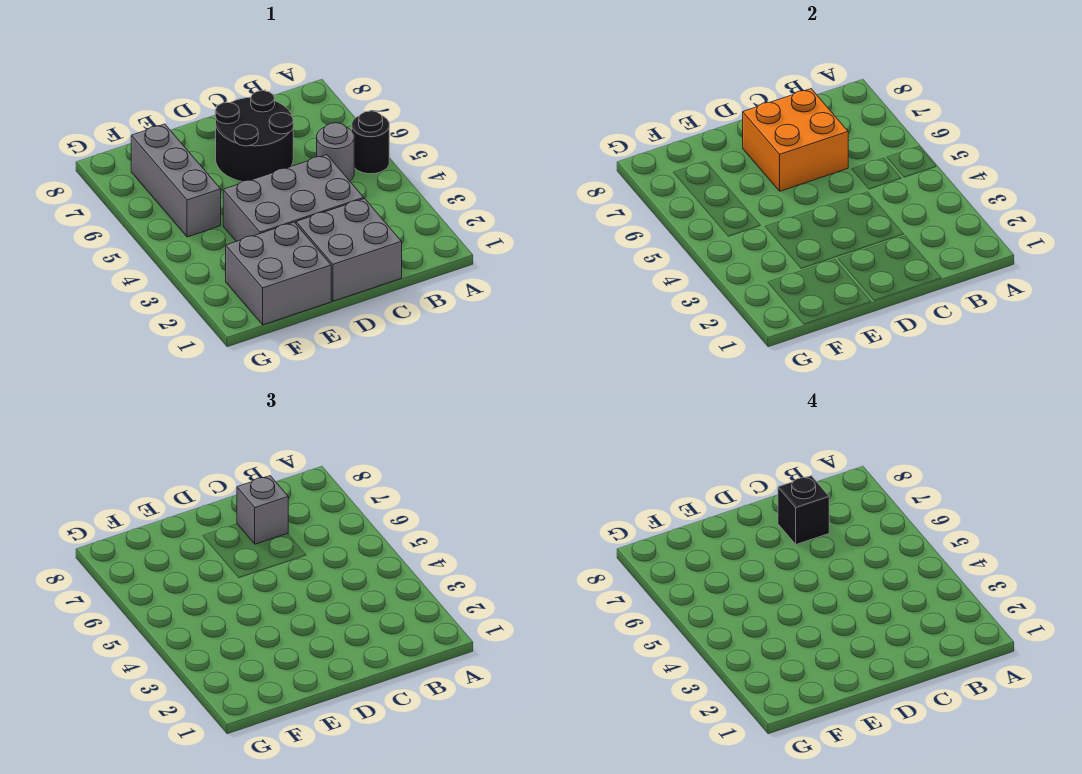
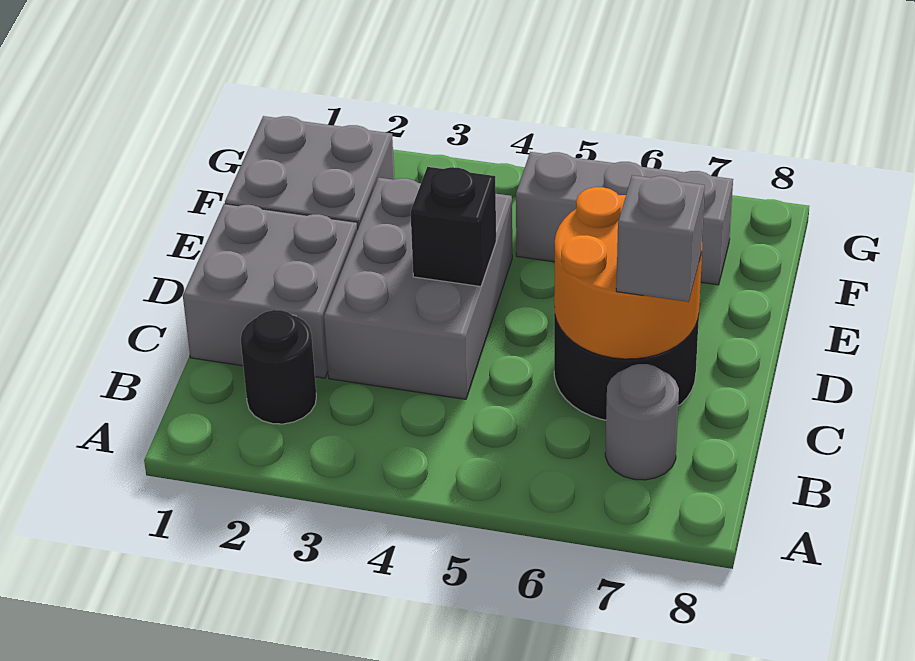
black round brick A5 level 1 -> black round brick B2 level 1
grey round brick B5 level 1 -> grey round brick B7 level 1
orange brick C6:D7 level 2 -> orange round brick C6:D7 level 2
black brick C7 level 4 -> black brick D4 level 2

